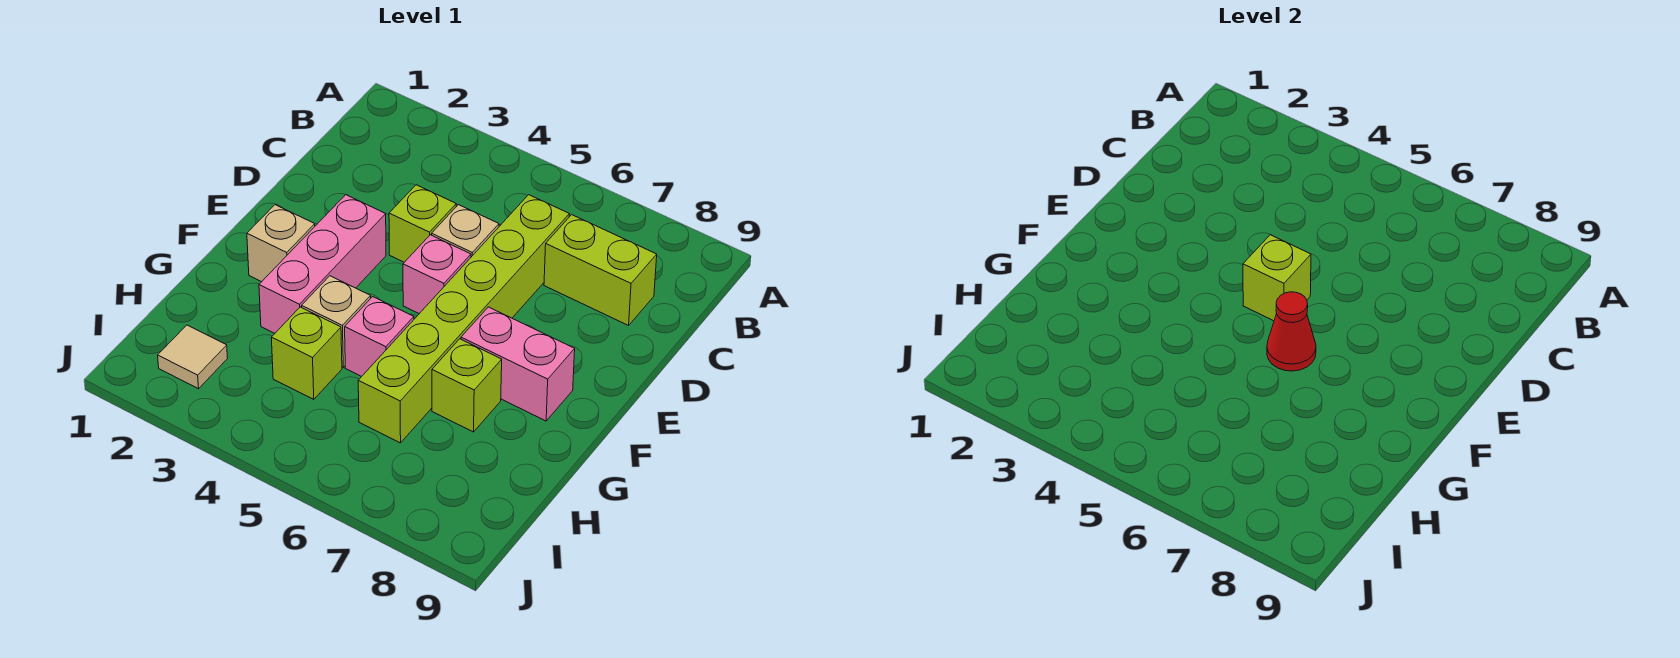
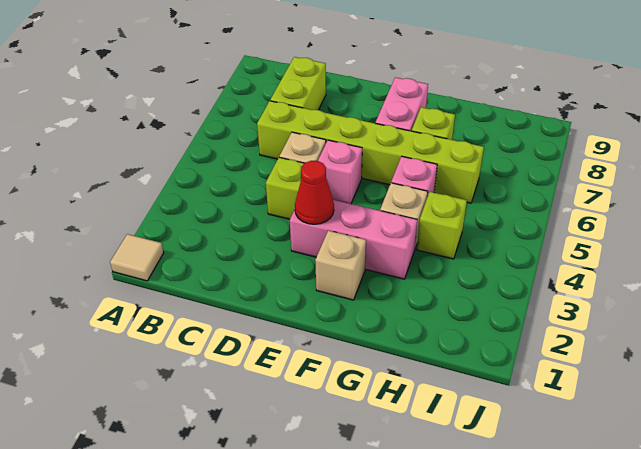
lime brick E5 level 2 -> none
red cone F6 level 2 -> red cone E3 level 2
tan tile I2 level 1 -> tan tile A1 level 1

